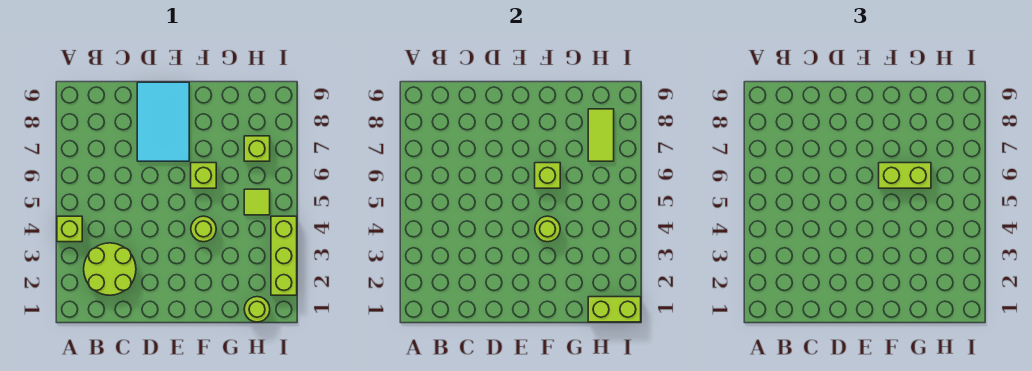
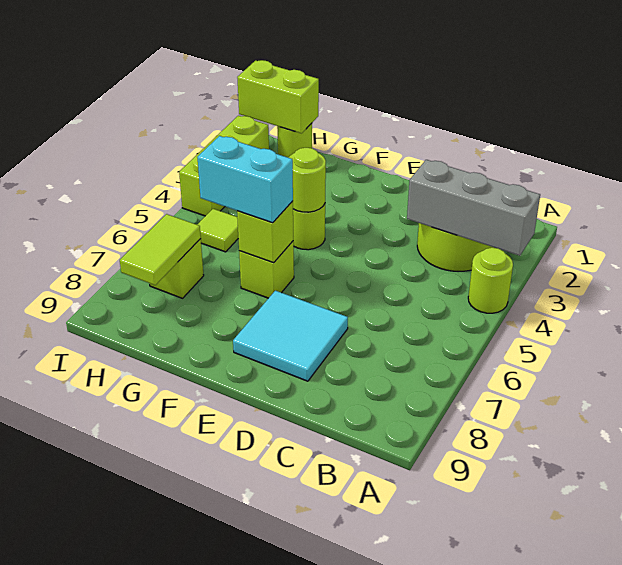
none -> grey brick A3:C3 level 2
lime brick A4 level 1 -> lime round brick A4 level 1
cyan tile D7:E9 level 1 -> cyan tile D7:E8 level 1
lime brick F6:G6 level 3 -> cyan brick F6:G6 level 3

